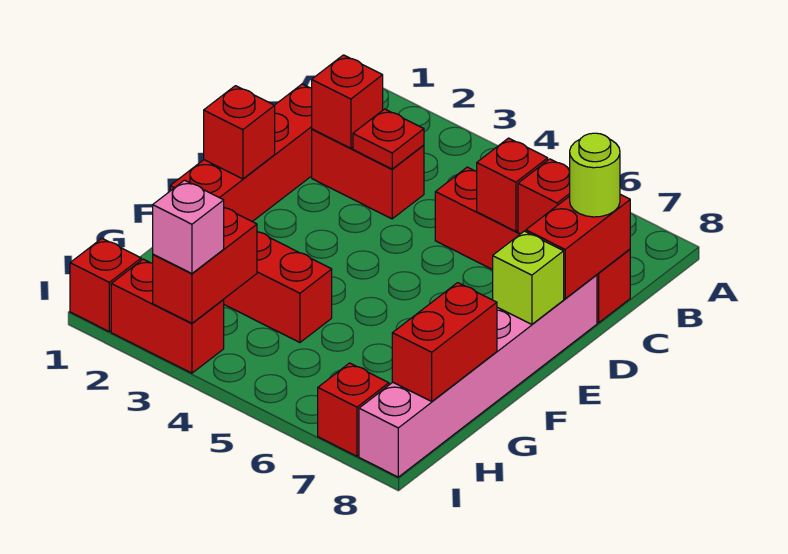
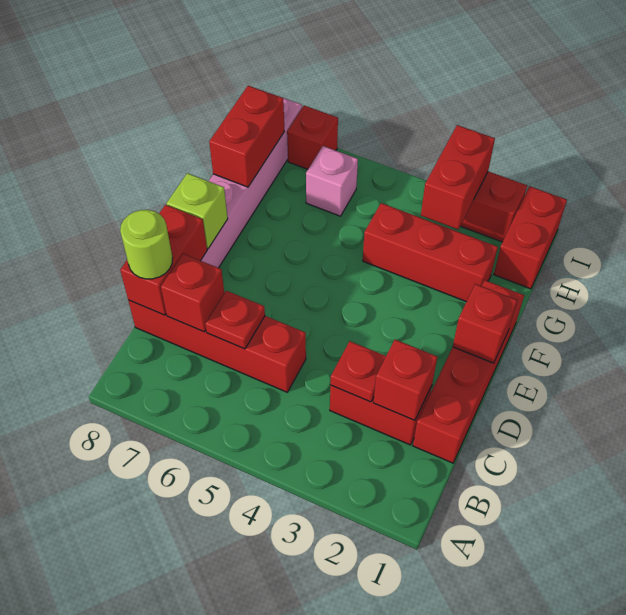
red brick C6 level 2 -> red plate C6 level 2
red brick I1 level 1 -> red brick H1:I1 level 1
pink brick I3 level 3 -> pink brick H6 level 1

